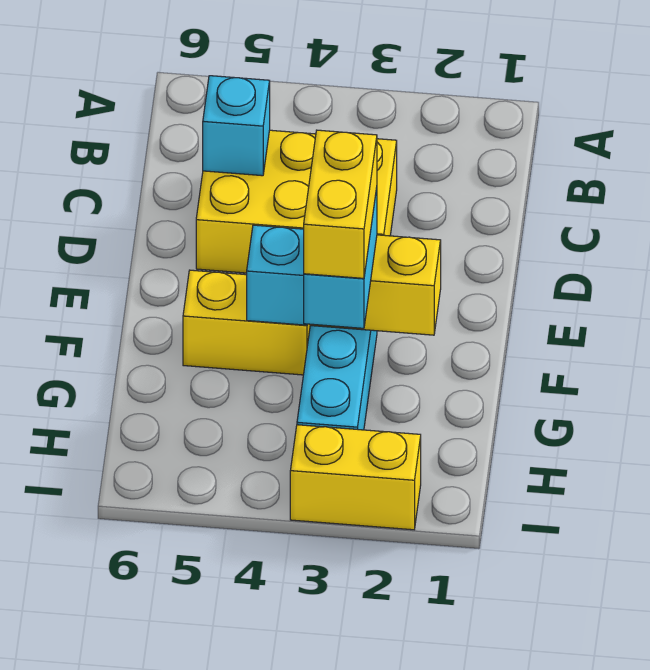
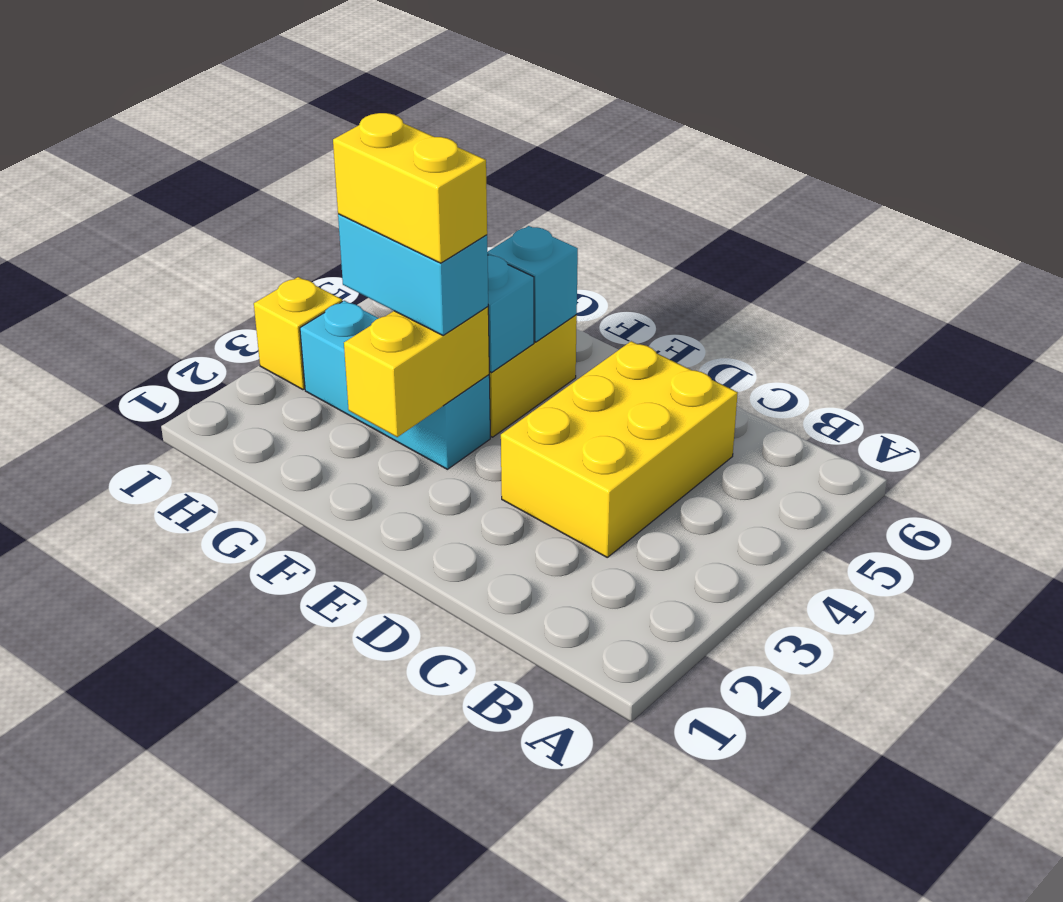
cyan brick C5 level 2 -> cyan brick F5 level 2
yellow brick I2:I3 level 1 -> yellow brick I3 level 1

